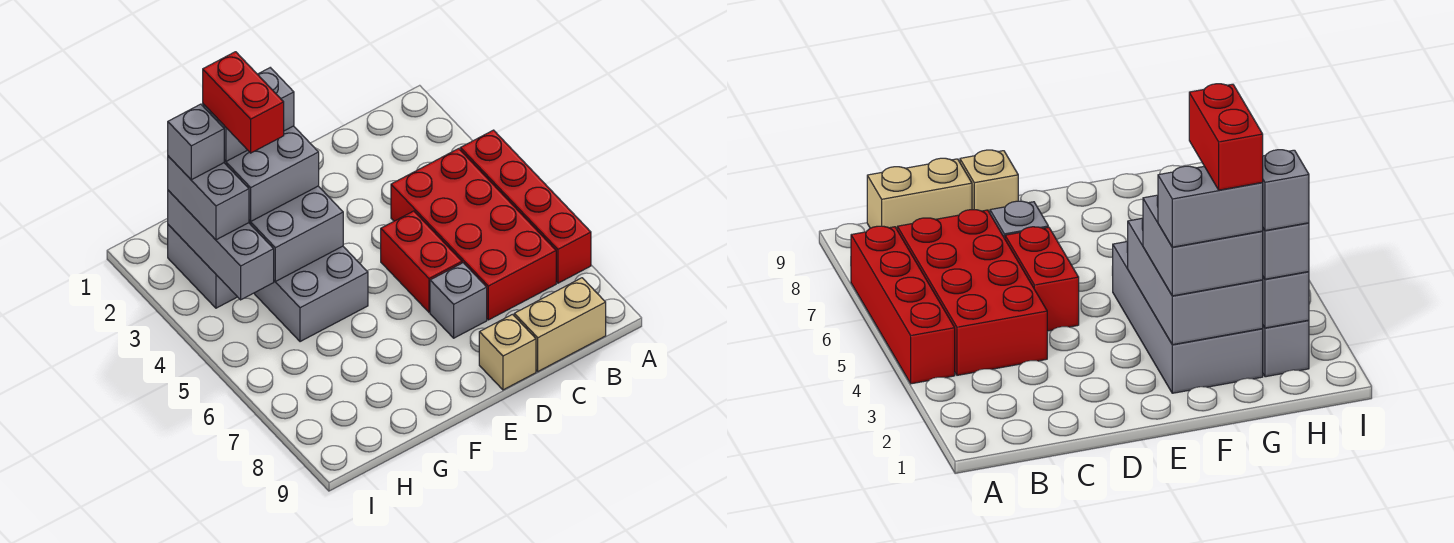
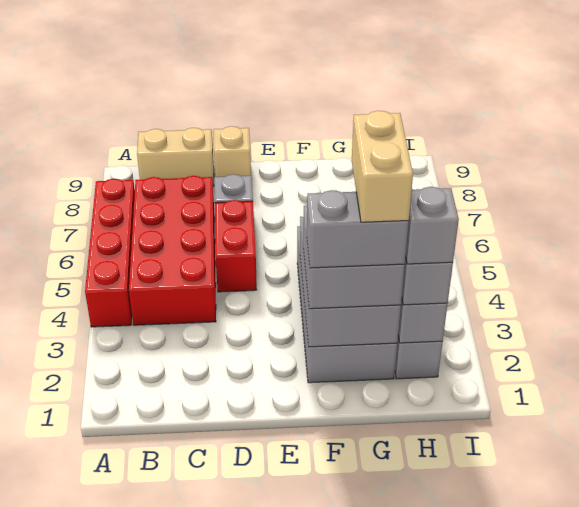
red brick G2:G3 level 5 -> tan brick G2:G3 level 5

